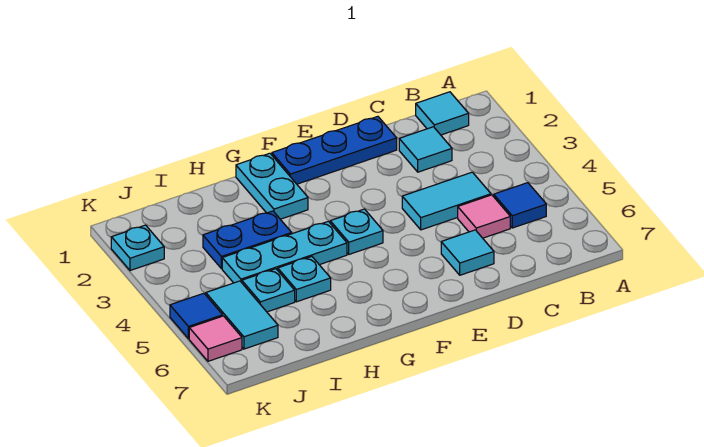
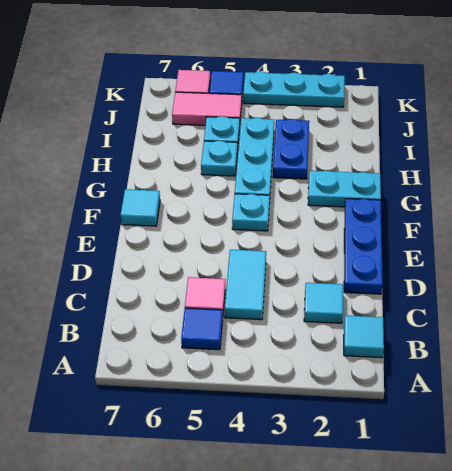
cyan tile D6 level 1 -> cyan tile F7 level 1
cyan tile J5:J6 level 1 -> pink tile J5:J6 level 1
cyan plate K2 level 1 -> cyan plate K2:K4 level 1

